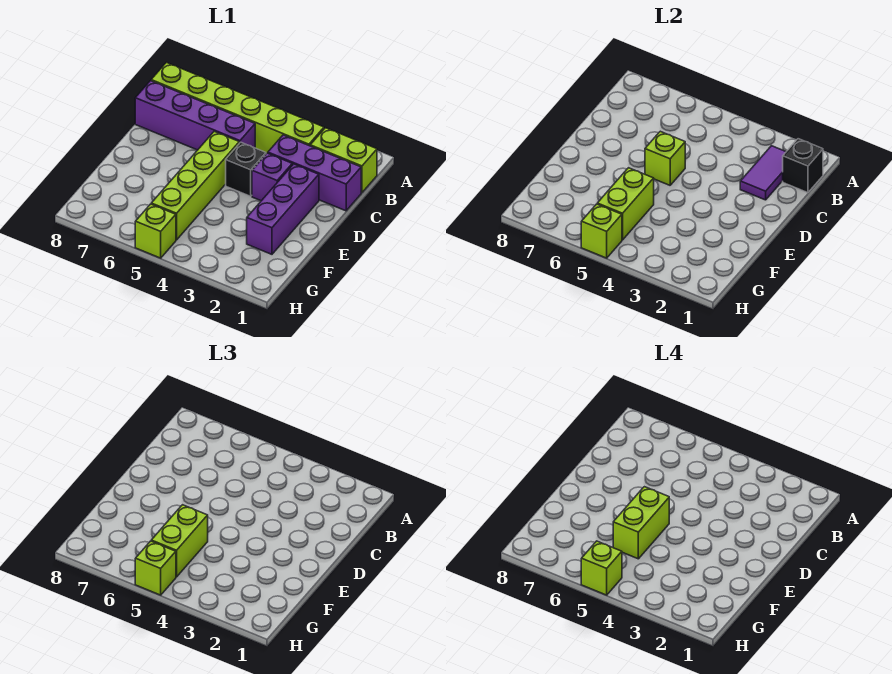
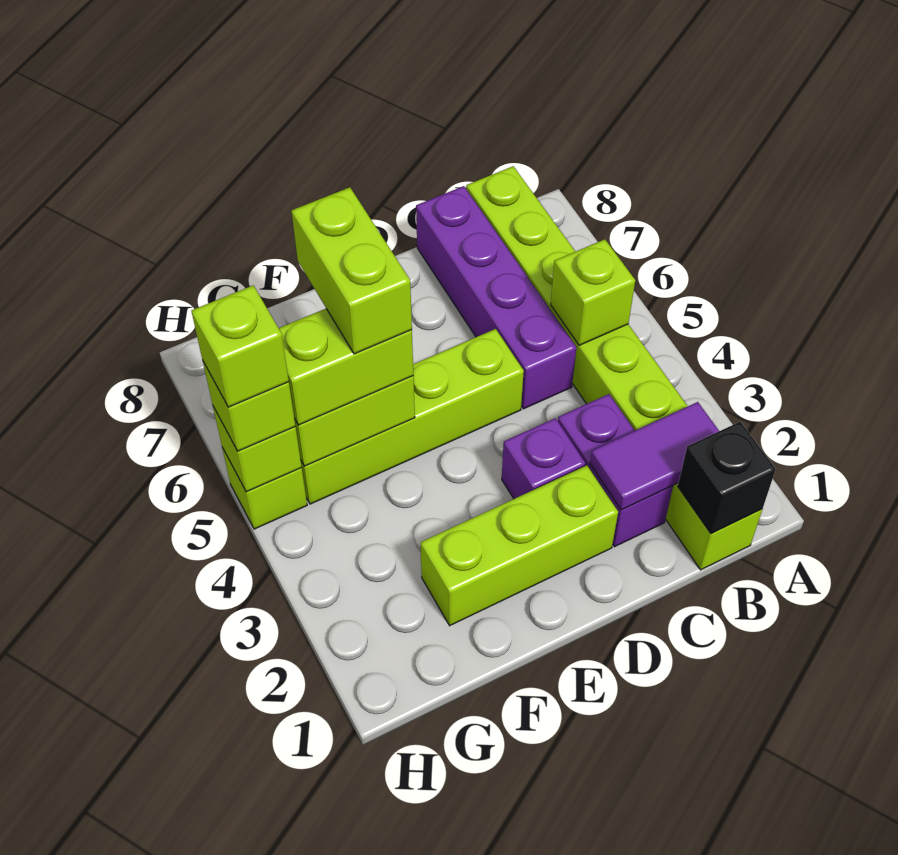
purple brick C1:C3 level 1 -> purple brick C2:C3 level 1
purple brick D2:F2 level 1 -> lime brick D2:F2 level 1
black brick D4 level 1 -> none
lime brick D5 level 2 -> lime brick B5 level 2
lime brick E5:F5 level 4 -> lime brick F5:F6 level 4

